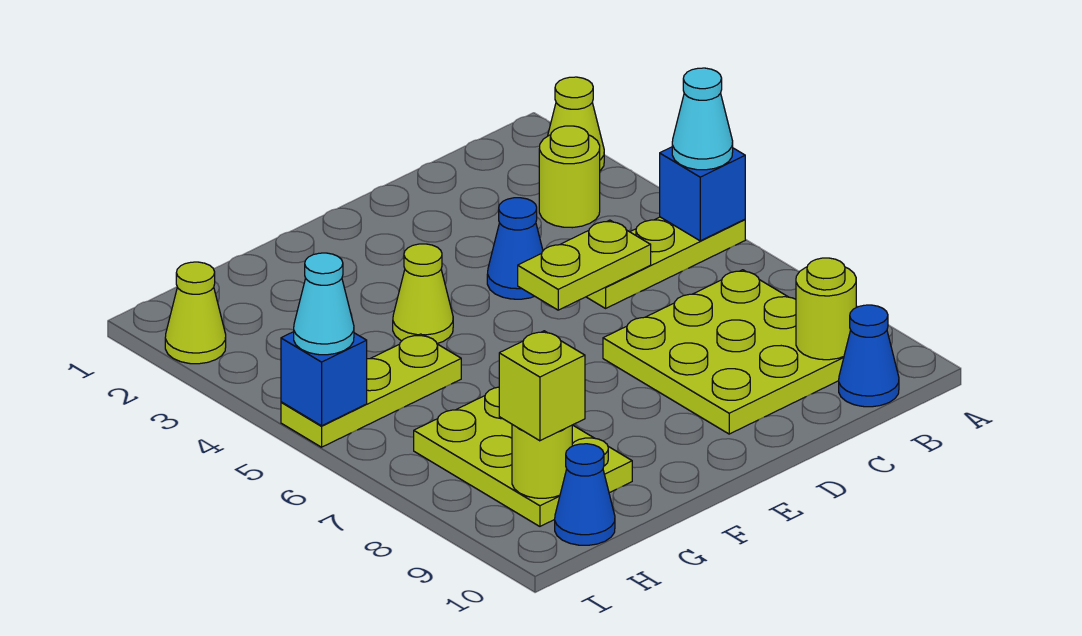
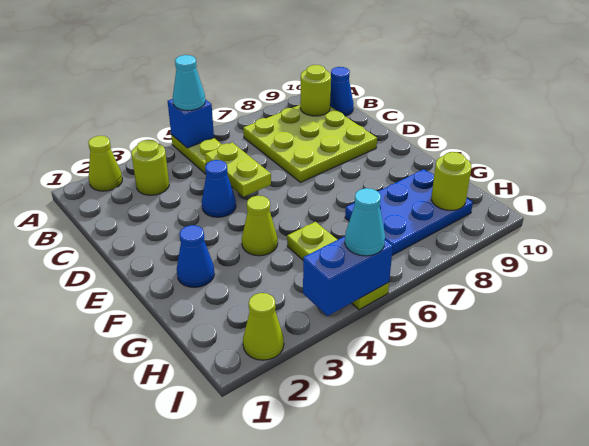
lime plate G7:H9 level 1 -> blue plate G7:H9 level 1
lime brick H9 level 3 -> none
blue cone H10 level 1 -> blue cone F2 level 1
blue brick I5 level 2 -> blue brick I4:I5 level 2

